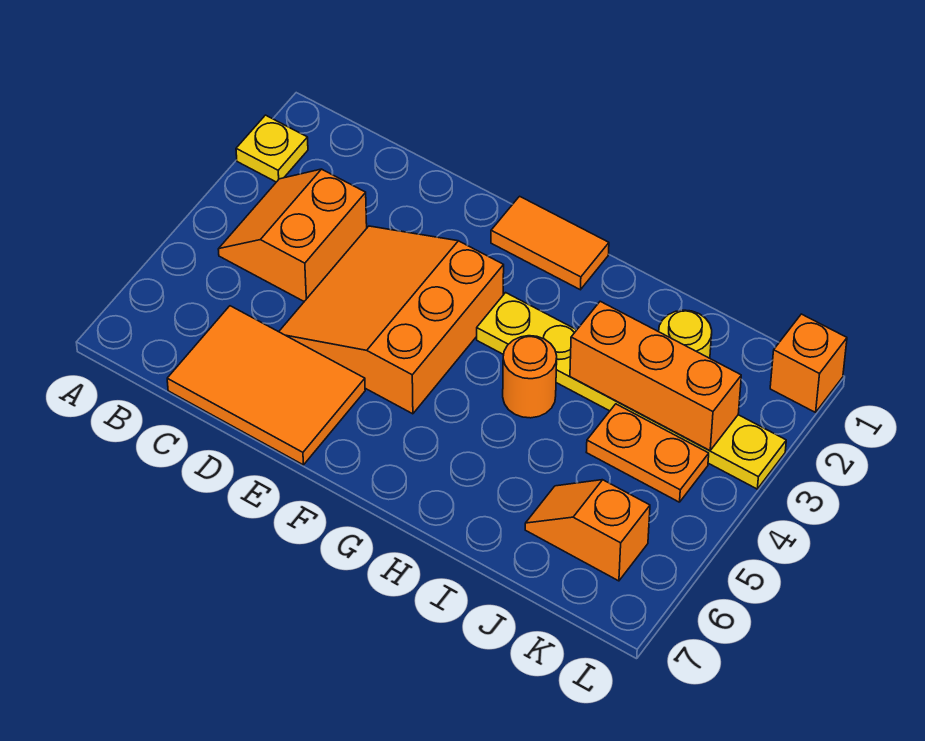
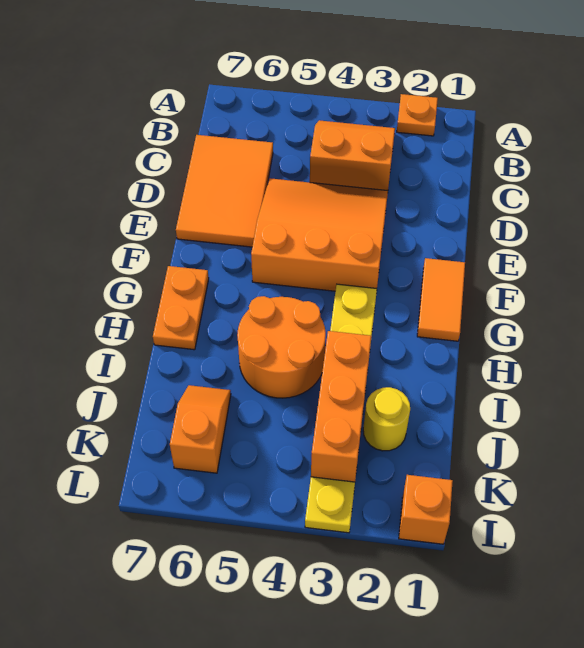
yellow plate A2 level 1 -> orange plate A2 level 1
orange round brick H4 level 1 -> orange round brick H4:I5 level 1
orange plate J4:K4 level 1 -> orange plate G7:H7 level 1

